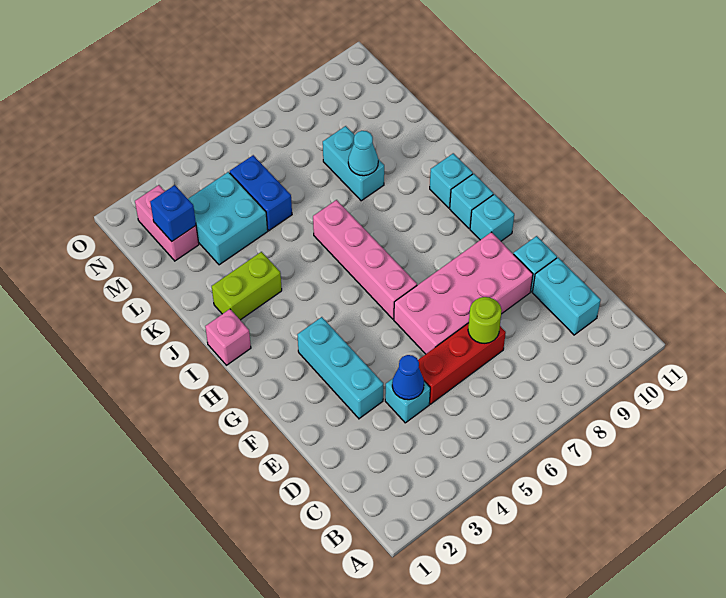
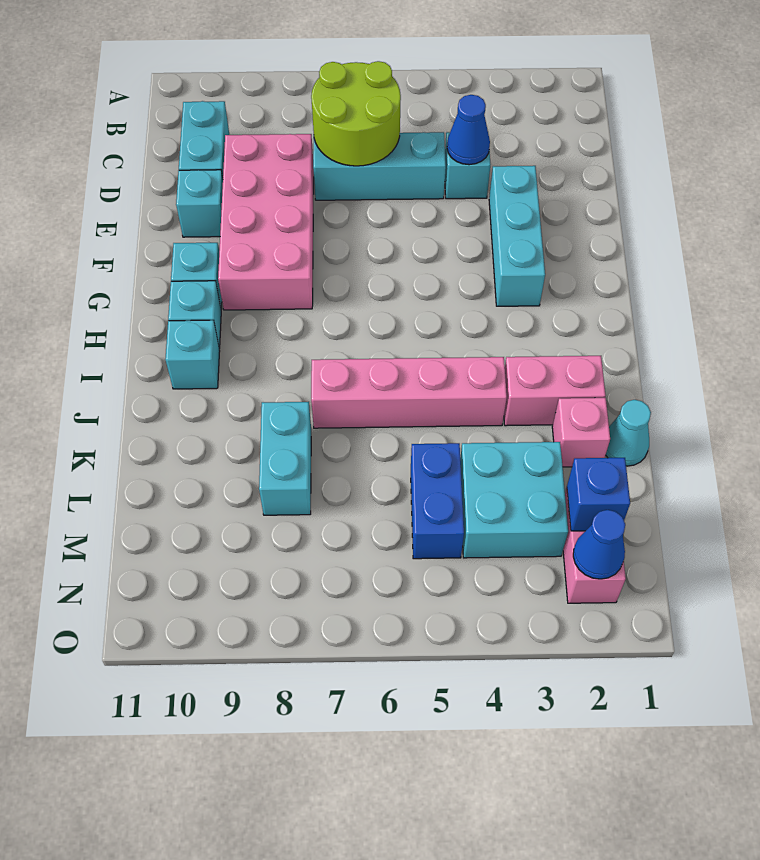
red brick D5:D7 level 1 -> cyan brick D5:D7 level 1
lime round brick D7 level 2 -> lime round brick C6:D7 level 2
pink brick E6:F9 level 1 -> pink brick D8:G9 level 1
pink brick G6:J6 level 1 -> pink brick J4:J7 level 1
pink brick I1 level 1 -> pink brick K2 level 1
lime brick J2:J3 level 1 -> pink brick J2:J3 level 1
cyan cone K8 level 2 -> cyan cone K1 level 1
none -> blue cone N2 level 2

